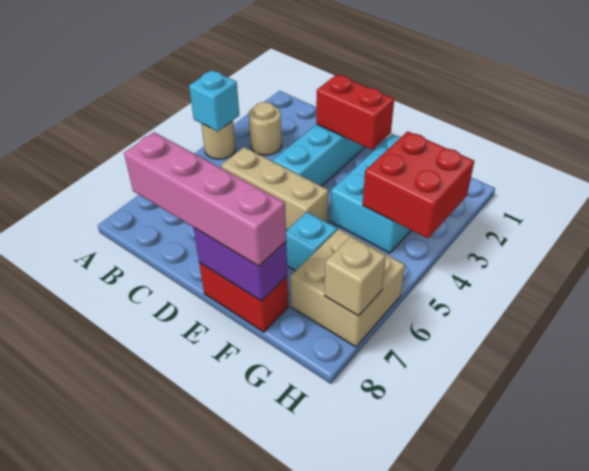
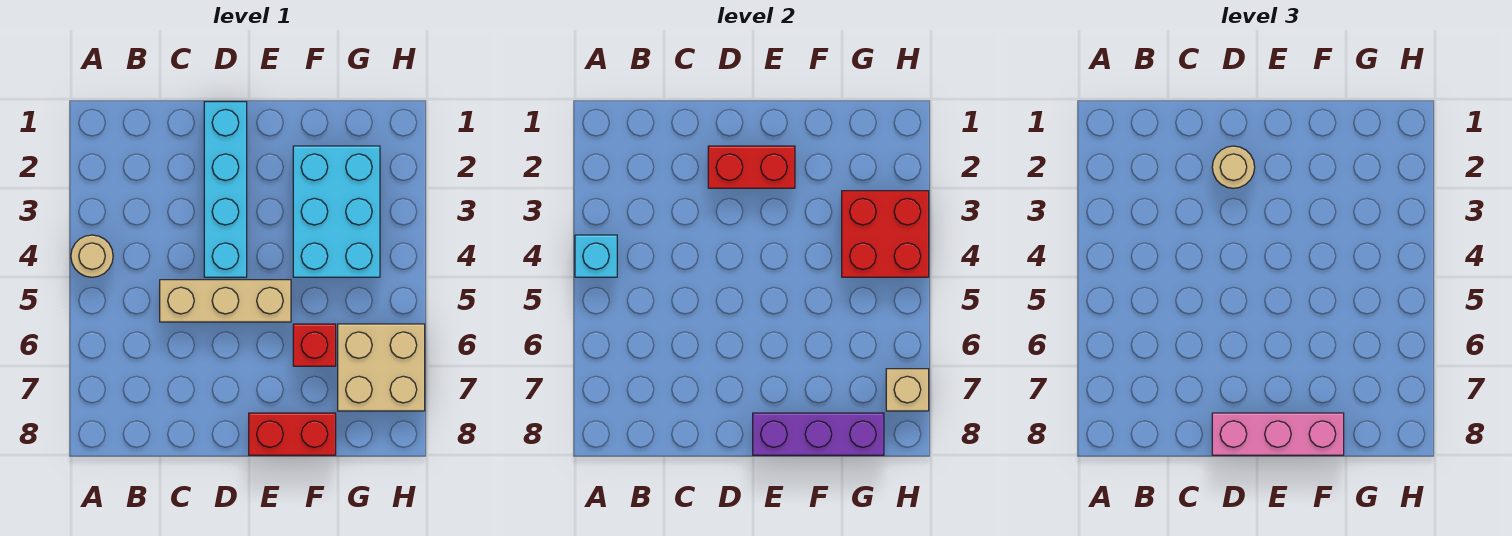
tan round brick B3 level 1 -> tan round brick D2 level 3
pink brick C8:F8 level 3 -> pink brick D8:F8 level 3
purple brick E8:F8 level 2 -> purple brick E8:G8 level 2
cyan brick F6 level 1 -> red brick F6 level 1

